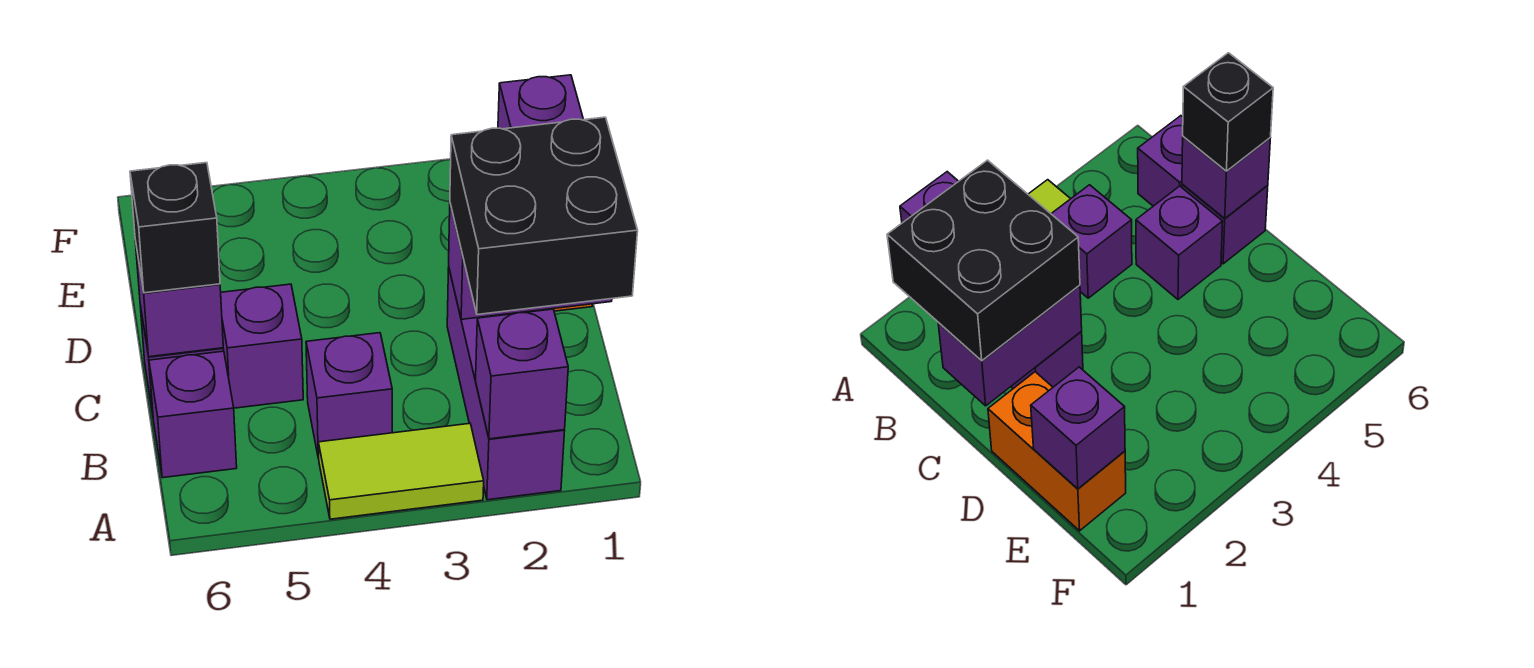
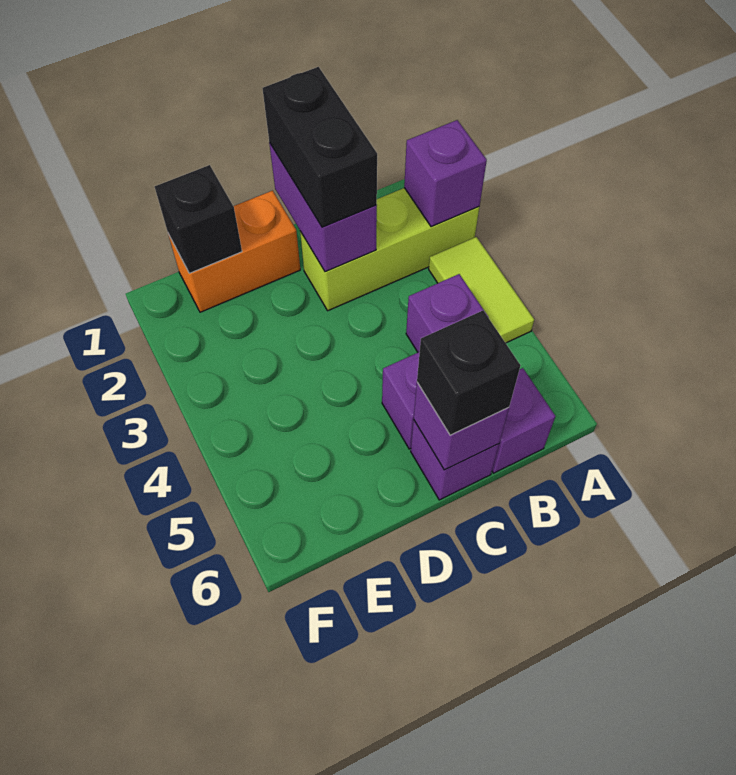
purple brick A2:C2 level 1 -> lime brick A2:C2 level 1
black brick B1:C2 level 3 -> black brick C1:C2 level 3
purple brick E1 level 2 -> black brick E1 level 2

